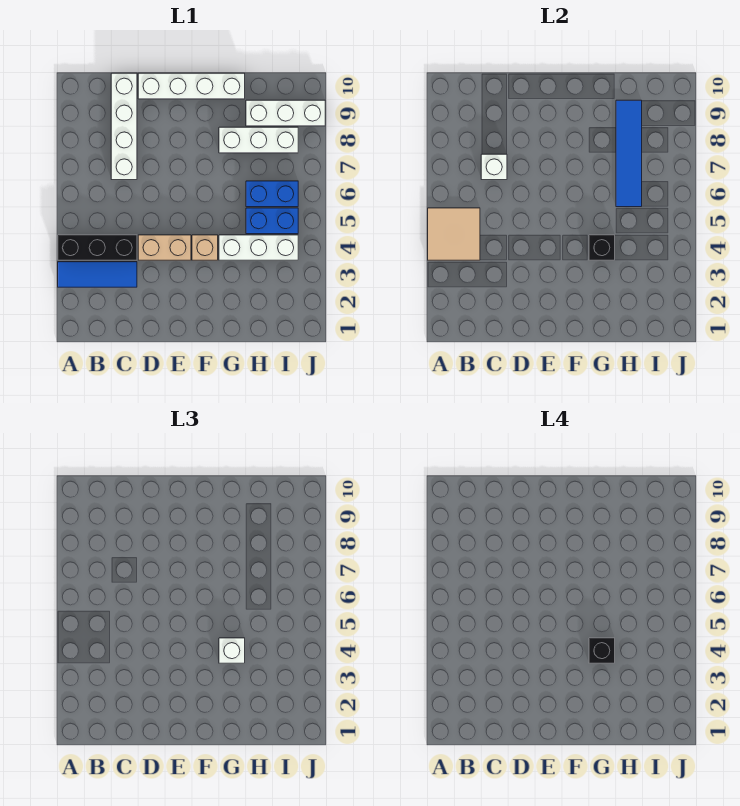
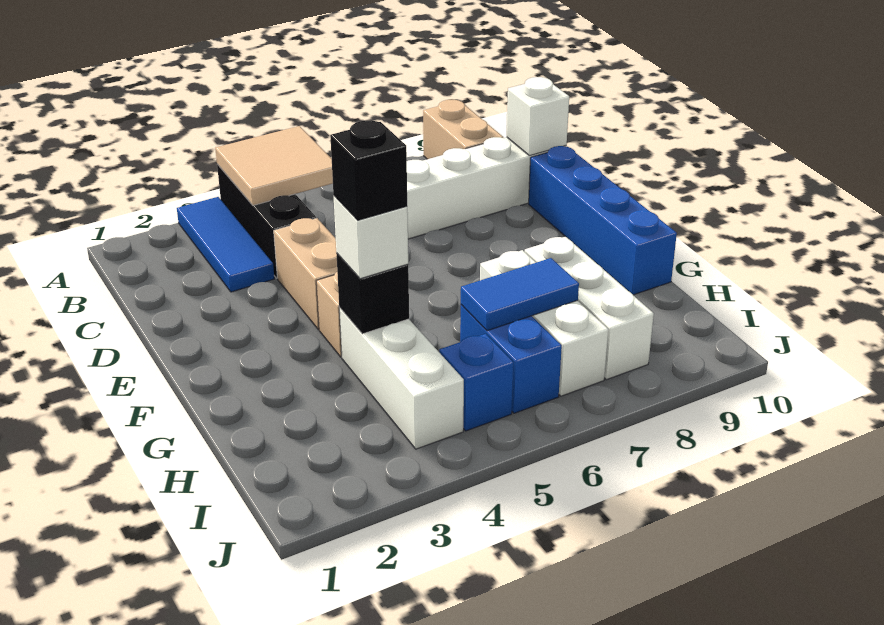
none -> tan brick A9:B9 level 1
white brick C7 level 2 -> white brick C10 level 2
white brick D10:G10 level 1 -> blue brick D10:G10 level 1
blue brick H5:I5 level 1 -> blue brick I5 level 1
blue tile H6:H9 level 2 -> blue tile H6:H7 level 2
white brick H9:J9 level 1 -> white brick G7:I7 level 1

